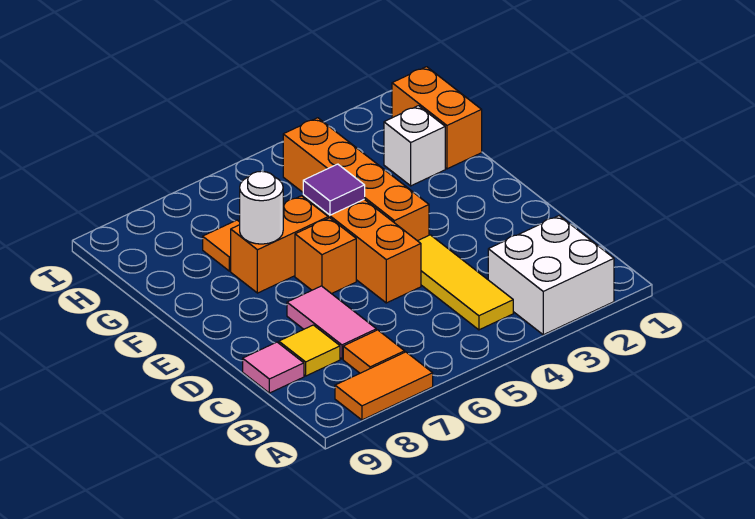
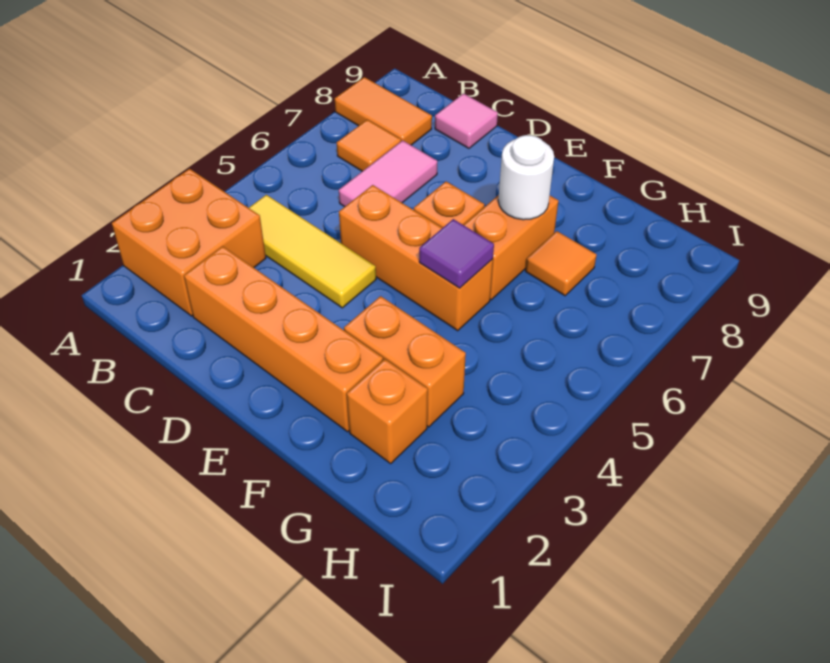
white brick A2:B3 level 1 -> orange brick A2:B3 level 1
orange tile A7:A8 level 1 -> orange tile A8:B8 level 1
pink tile C7:D7 level 1 -> pink tile C6:C7 level 1
yellow tile C8 level 1 -> none
orange brick E4:H4 level 1 -> orange brick C2:F2 level 1
orange brick G1:H1 level 1 -> orange brick F3:G3 level 1
white brick G2 level 1 -> orange brick G2 level 1

